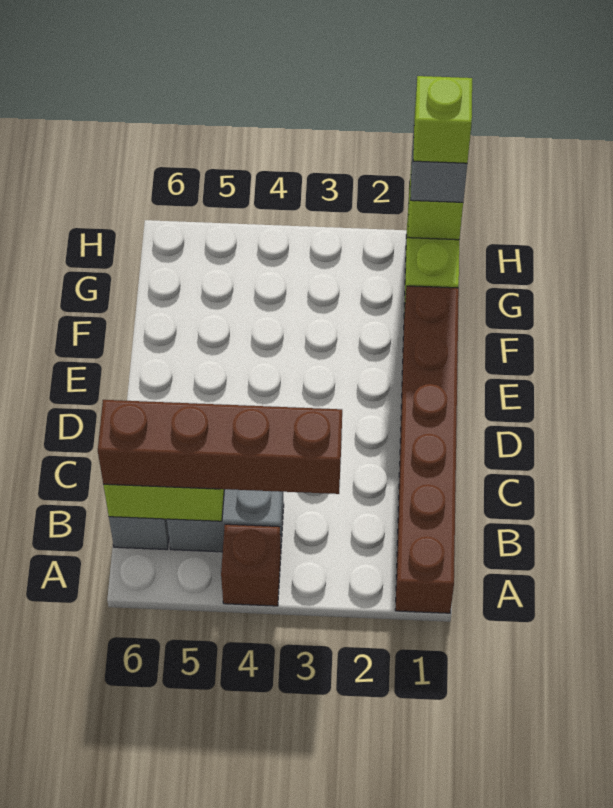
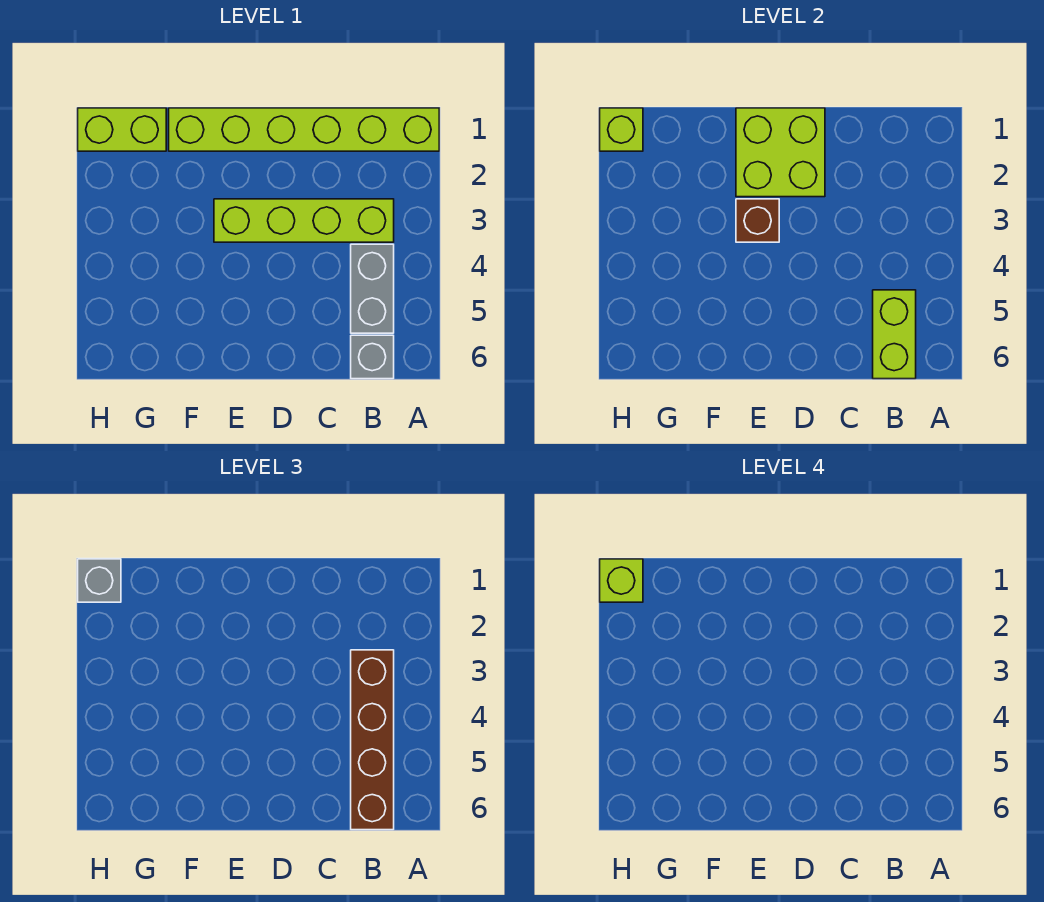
brown brick A1:F1 level 1 -> lime brick A1:F1 level 1
brown brick A4 level 1 -> brown brick E3 level 2
none -> lime brick B3:E3 level 1
none -> lime brick D1:E2 level 2

